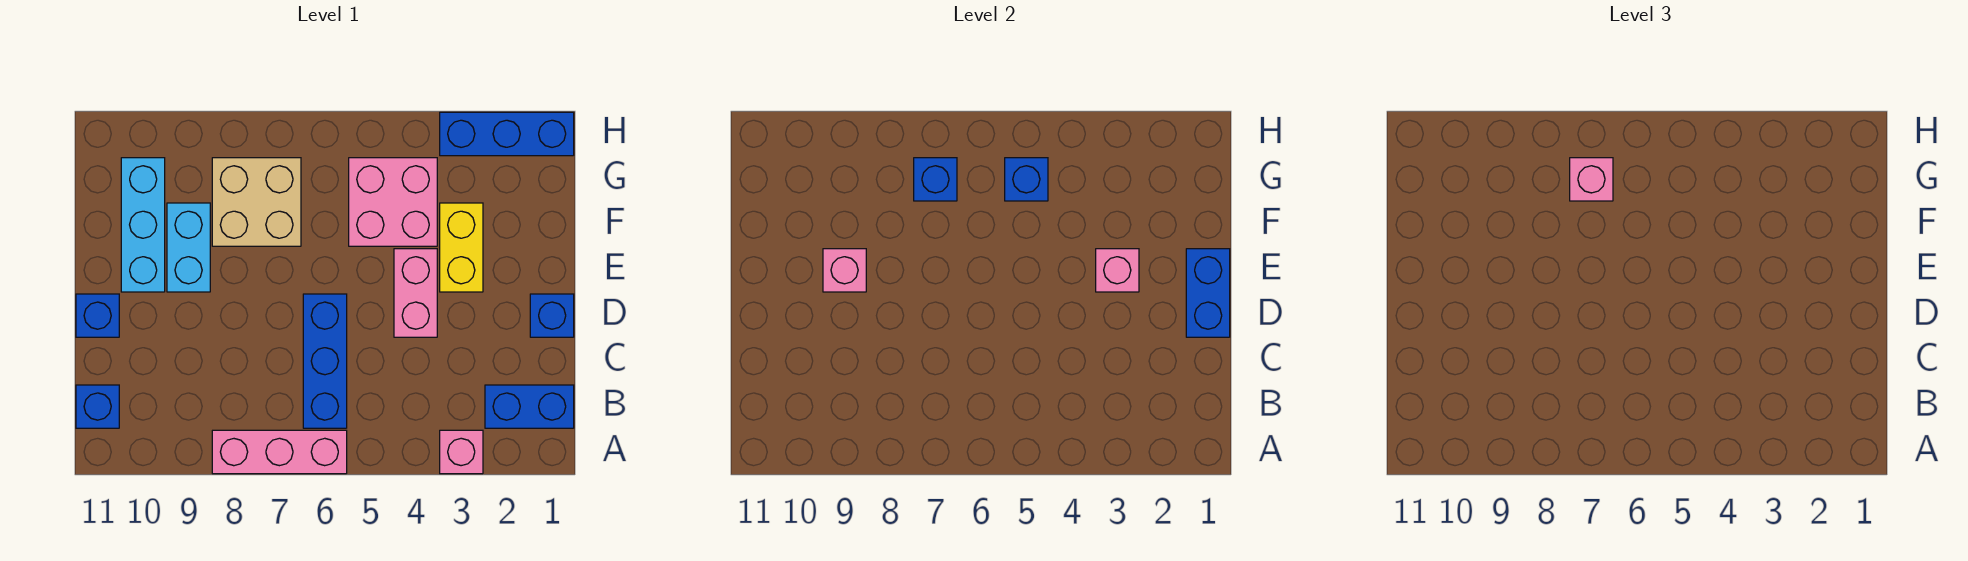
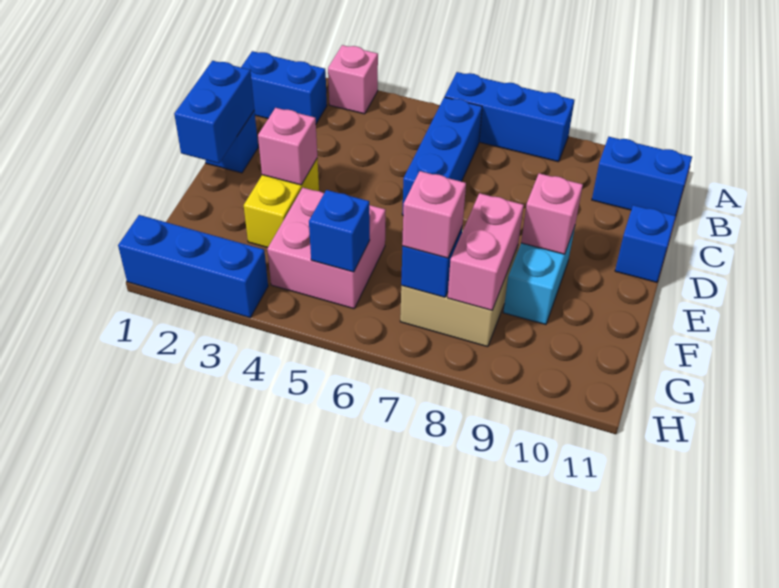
pink brick A6:A8 level 1 -> blue brick A6:A8 level 1
blue brick B11 level 1 -> blue brick B10:B11 level 1
pink brick D4:E4 level 1 -> pink brick F8:G8 level 2
cyan brick E10:G10 level 1 -> none

